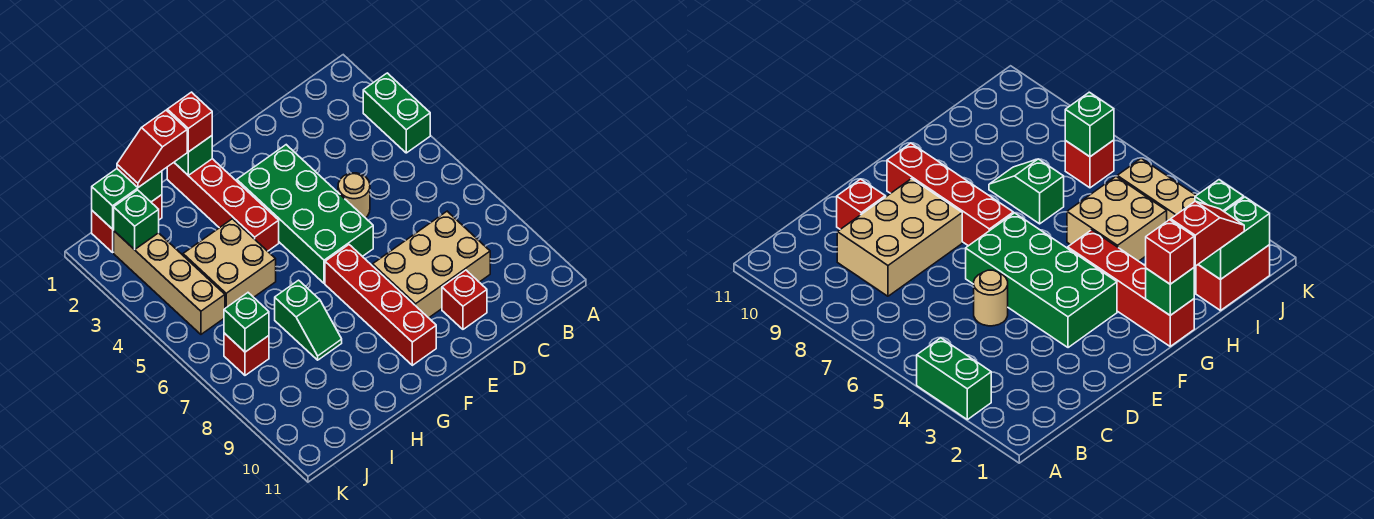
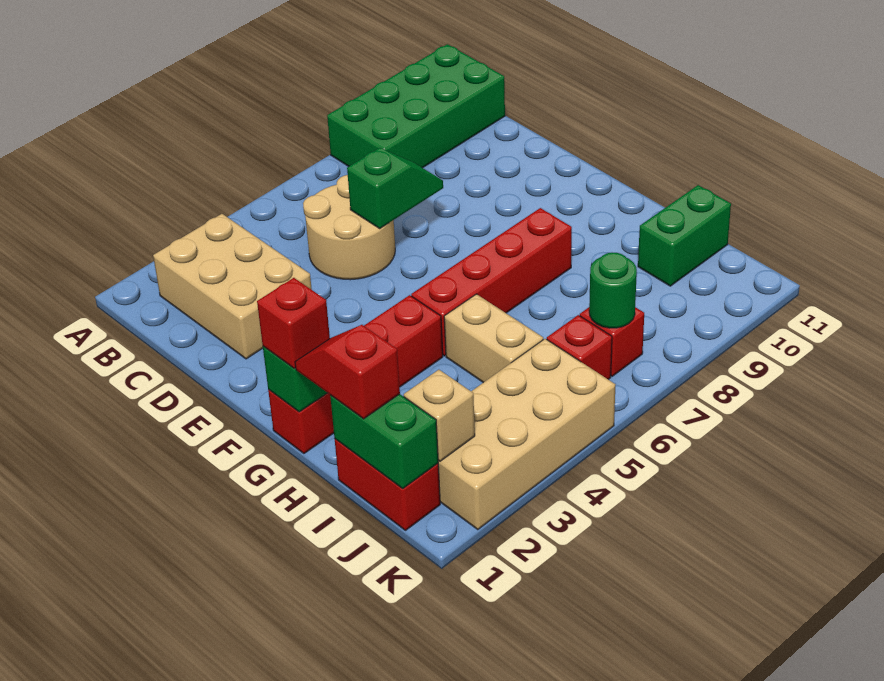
green brick A3:A4 level 1 -> green brick I10:I11 level 1
tan brick C8:E9 level 1 -> tan brick B2:D3 level 1
tan round brick D5 level 1 -> tan round brick C5:D6 level 1
red brick D10 level 1 -> red brick J6 level 1
green brick E3:F6 level 1 -> green brick A8:B11 level 1
red brick F7:F10 level 1 -> red brick G5:G8 level 1
red slope H1:I1 level 3 top H -> red slope H1:I1 level 3 top I
tan brick H4:I5 level 1 -> tan brick H5:I5 level 1
green slope H7:H8 level 1 top 7 -> green slope D6:D7 level 2 top 6
tan brick J2:J5 level 1 -> tan brick J2:K5 level 1
green brick J2 level 2 -> tan brick J2 level 2
green brick J7 level 2 -> green round brick J7 level 2

